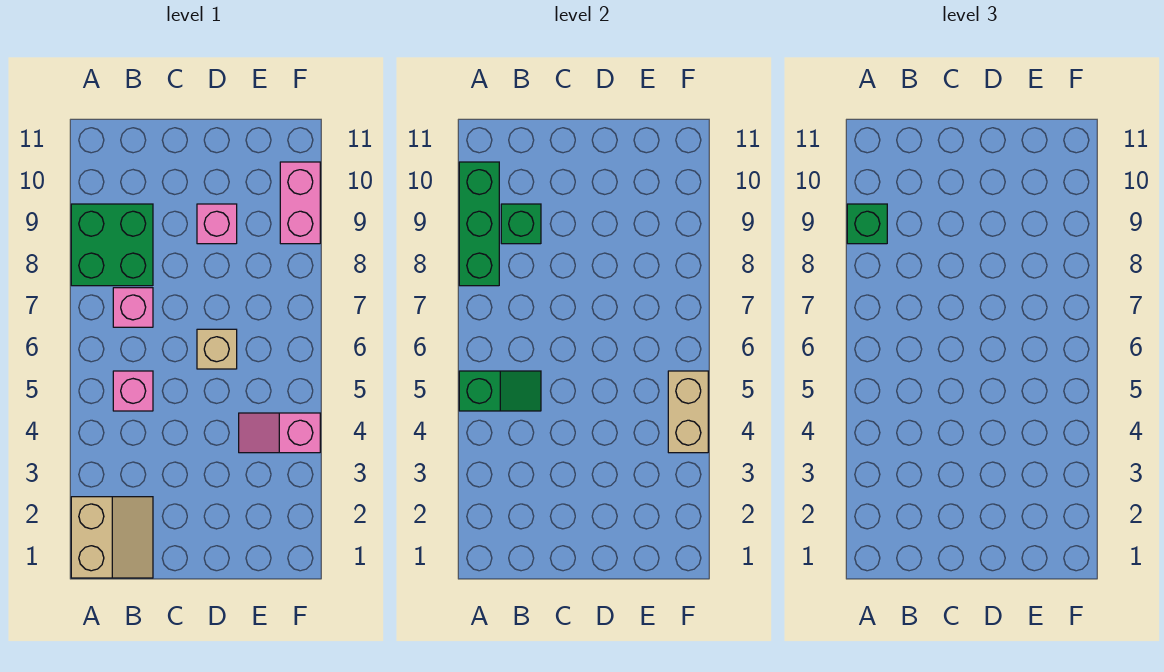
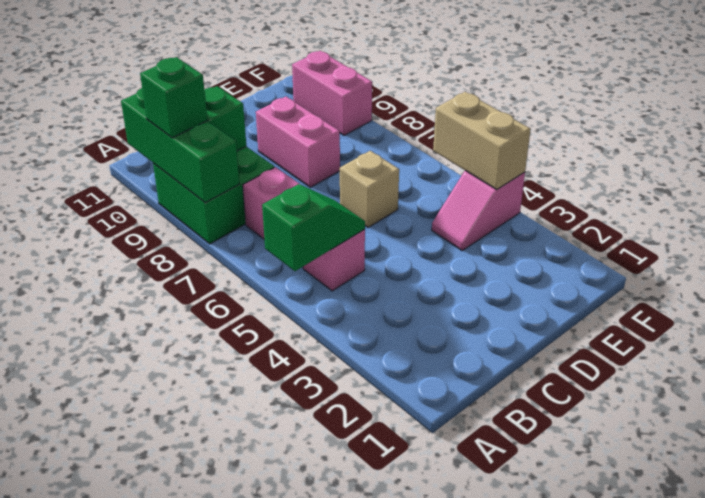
tan slope A1:B2 level 1 top A -> none
pink brick D9 level 1 -> pink brick D8:D9 level 1

